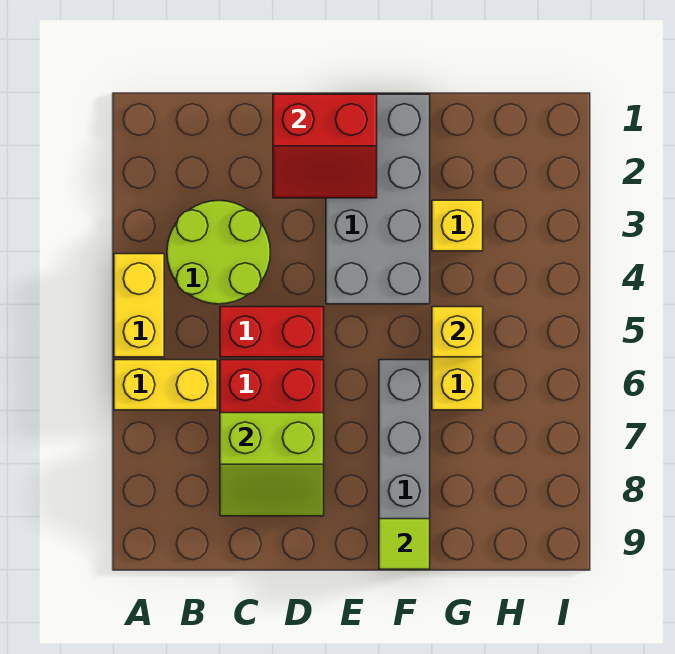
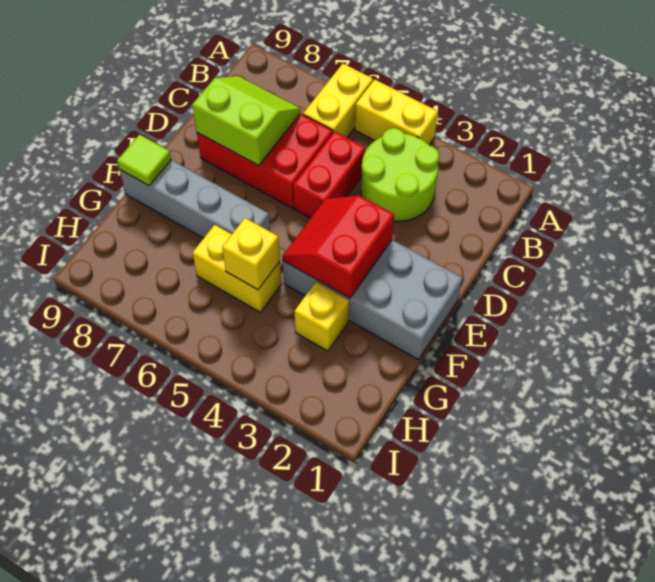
lime slope C7:D8 level 2 top 7 -> lime slope C7:D8 level 2 top D
red slope D1:E2 level 2 top 1 -> red slope E3:F4 level 2 top 3

